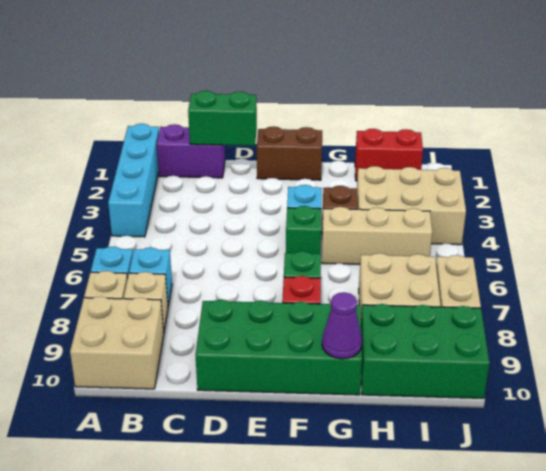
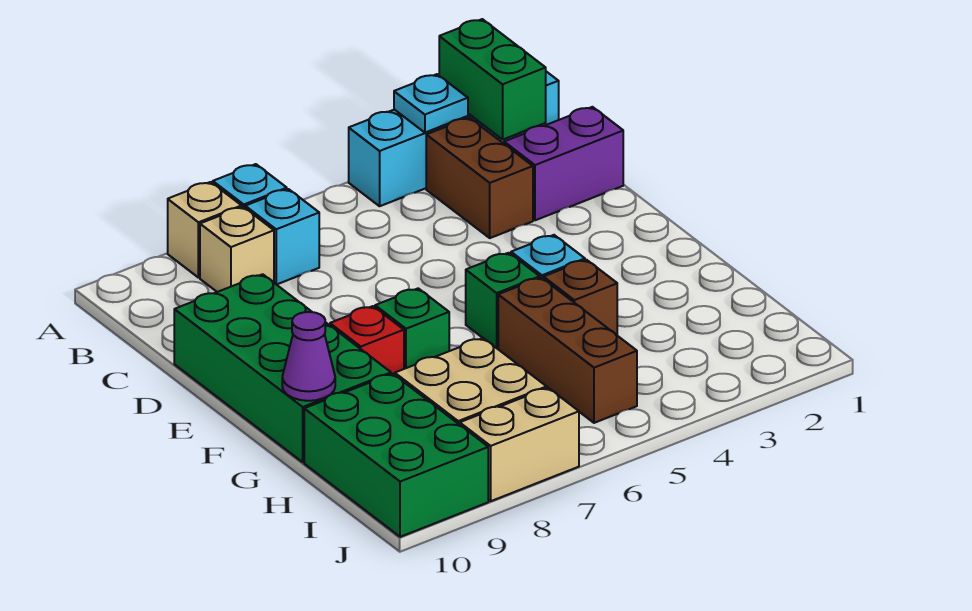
none -> cyan plate A3 level 2
tan brick A9:B10 level 1 -> none
purple brick B1:C1 level 1 -> purple brick C1:C2 level 1
green brick C1:D1 level 2 -> green brick A2:B2 level 2
brown brick E1:F1 level 1 -> brown brick B3:C3 level 1
tan brick G5:I5 level 1 -> brown brick G5:I5 level 1
red brick H1:I1 level 1 -> none
tan brick H3:J4 level 1 -> none

